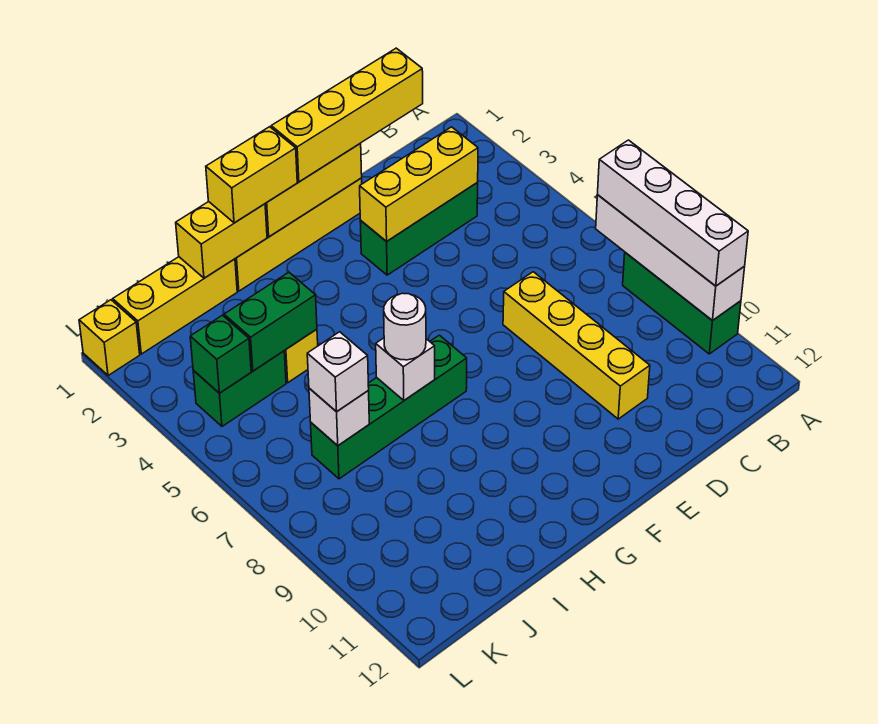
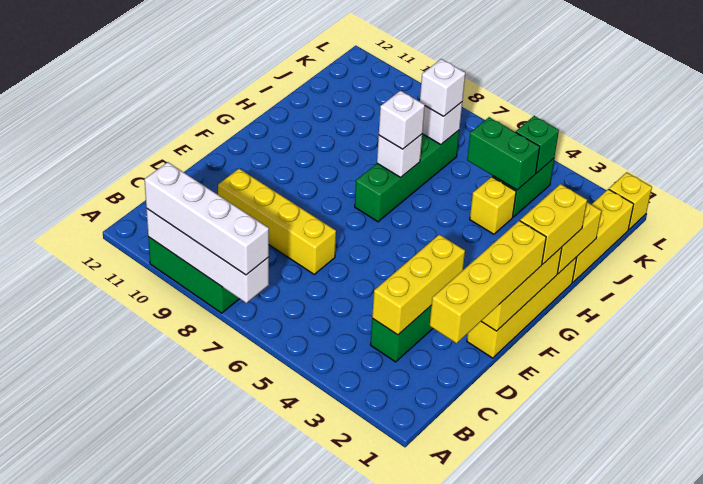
white round brick H7 level 3 -> white brick H7 level 3
green brick I4:J4 level 2 -> green brick J4:J5 level 2

